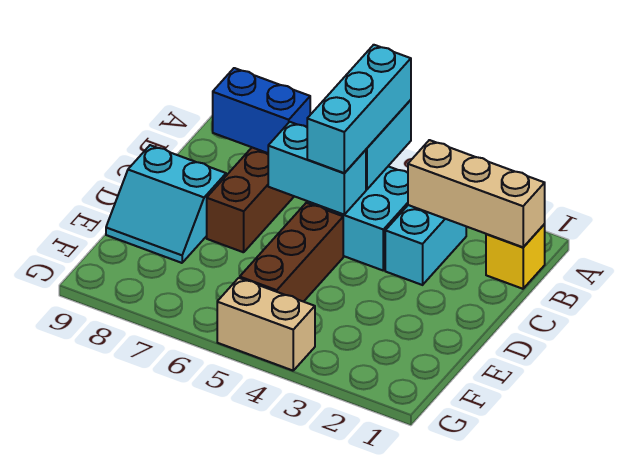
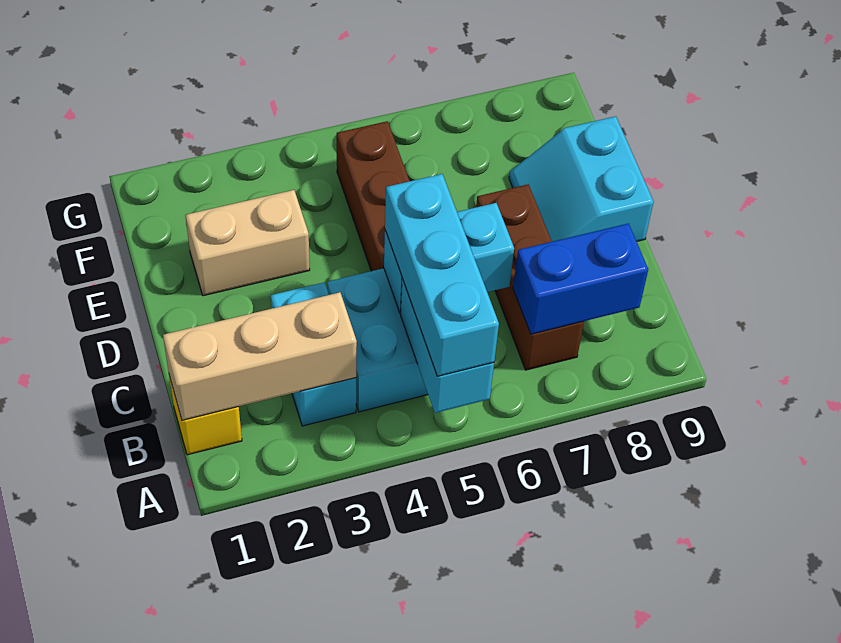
cyan slope D8:E9 level 1 top D -> cyan slope D8:E9 level 1 top 9
tan brick G4:G5 level 1 -> tan brick E2:E3 level 1

